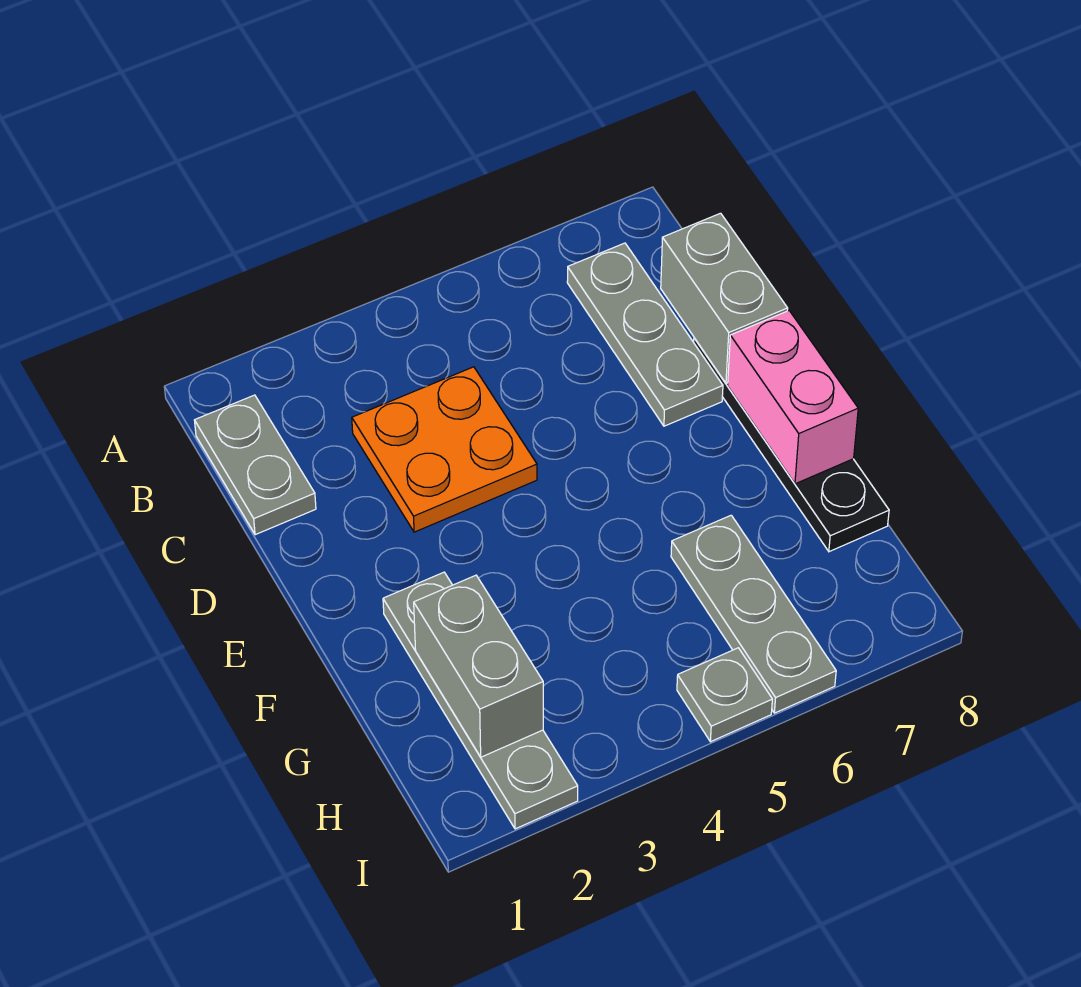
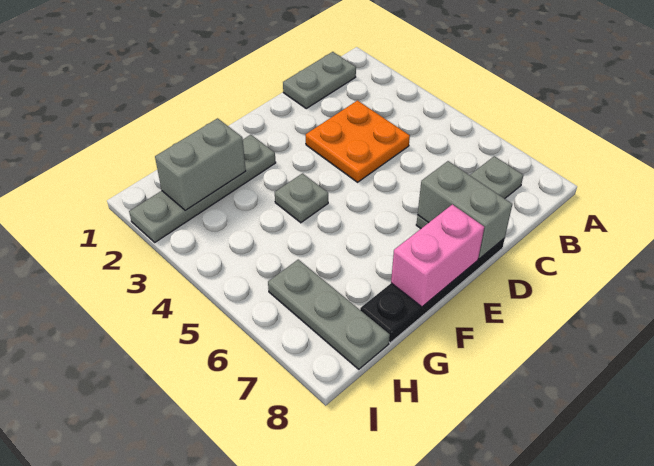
grey brick C8:D8 level 2 -> grey brick D7:D8 level 2
grey plate G6:I6 level 1 -> grey plate H6:H8 level 1
grey plate I5 level 1 -> grey plate F4 level 1

